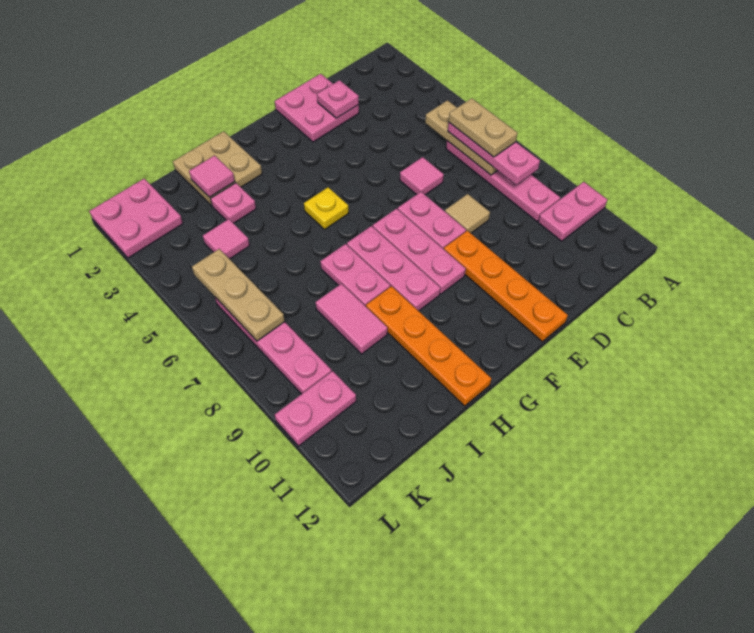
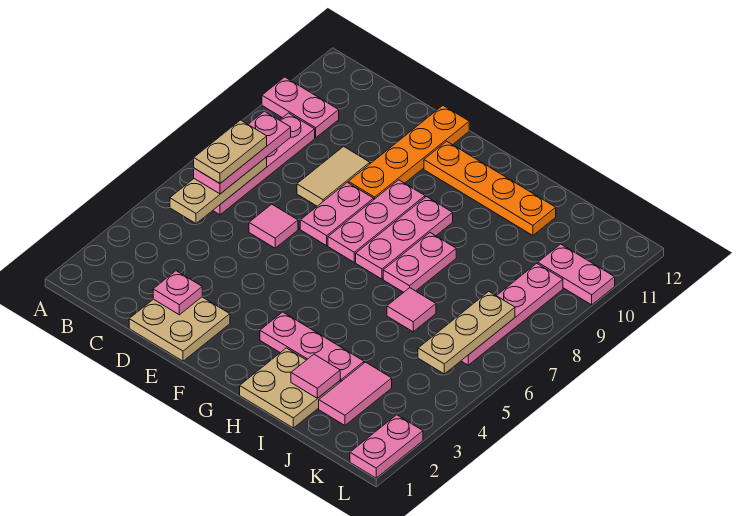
pink plate D1:E2 level 1 -> tan plate D1:E2 level 1
tan tile D8 level 1 -> tan tile D8:D9 level 1
yellow plate G5 level 1 -> none
orange plate H9:H12 level 1 -> orange plate F11:I11 level 1
pink plate I3 level 1 -> pink plate G3:I3 level 1
pink tile I8:I9 level 1 -> pink tile J2:J3 level 1
pink tile J4 level 1 -> pink tile I6 level 1
pink plate K1:L2 level 1 -> pink plate L1:L2 level 1

